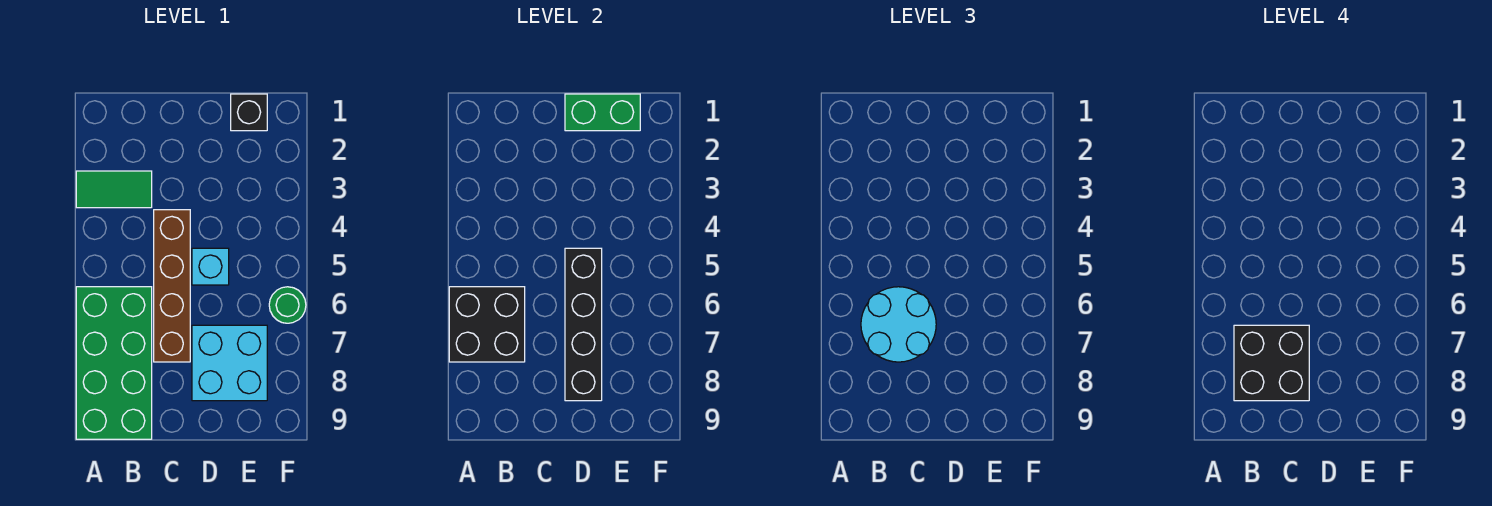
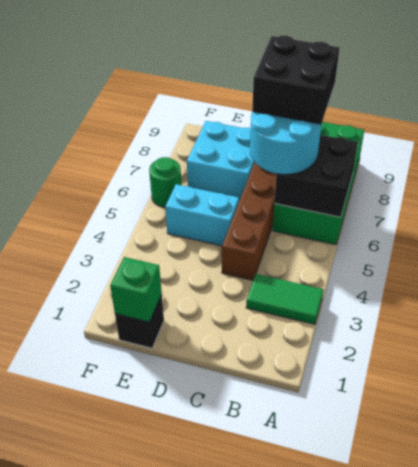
green brick D1:E1 level 2 -> green brick E1 level 2
cyan brick D5 level 1 -> cyan brick D5:E5 level 1
black brick D5:D8 level 2 -> none

